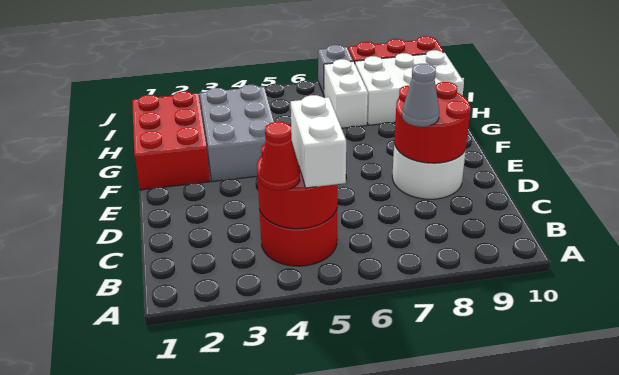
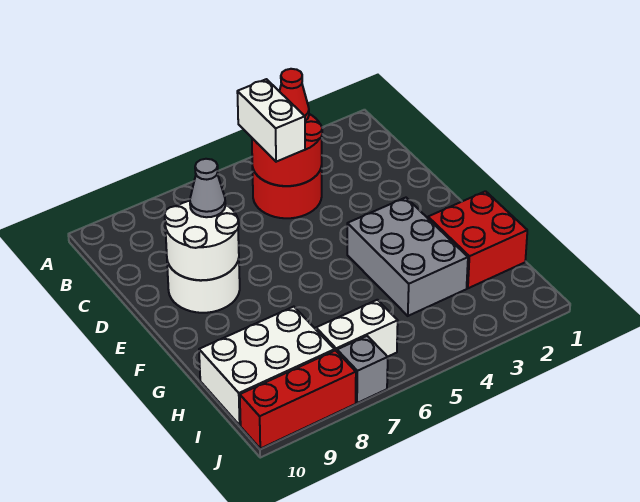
red round brick D8:E9 level 2 -> white round brick D8:E9 level 2
red brick F1:H2 level 1 -> red brick G1:H2 level 1
white brick H7:I7 level 1 -> white brick I6:I7 level 1

